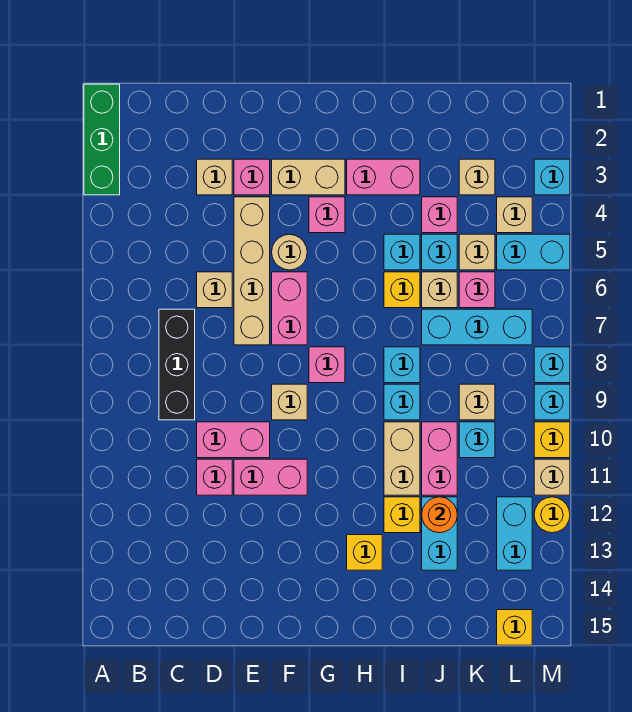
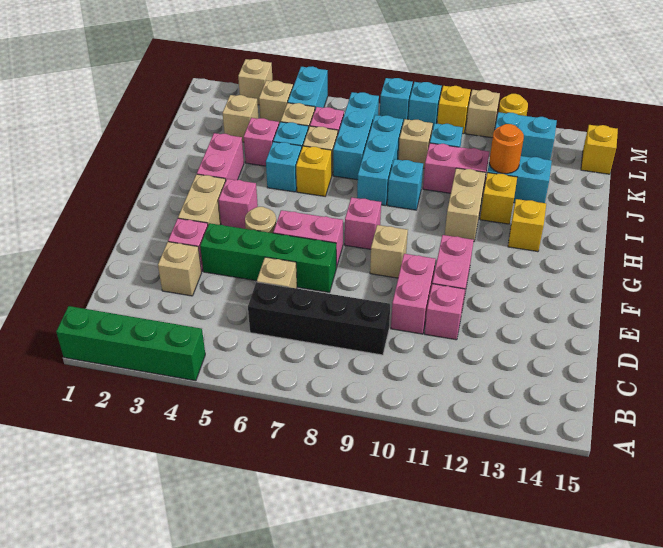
green brick A1:A3 level 1 -> green brick A1:A4 level 1
black brick C7:C9 level 1 -> black brick C6:C9 level 1
tan brick E4:E7 level 1 -> green brick E4:E7 level 1
cyan brick I8 level 1 -> cyan brick I8:K8 level 1
tan brick I10:I11 level 1 -> tan brick H11:I11 level 1
cyan brick M3 level 1 -> tan brick M3 level 1

